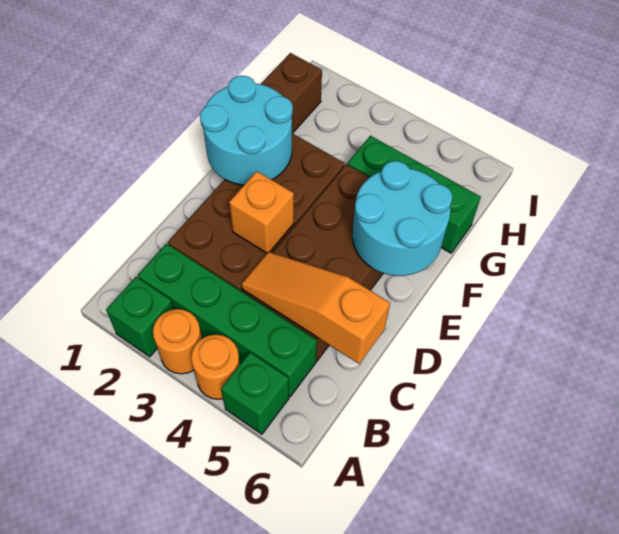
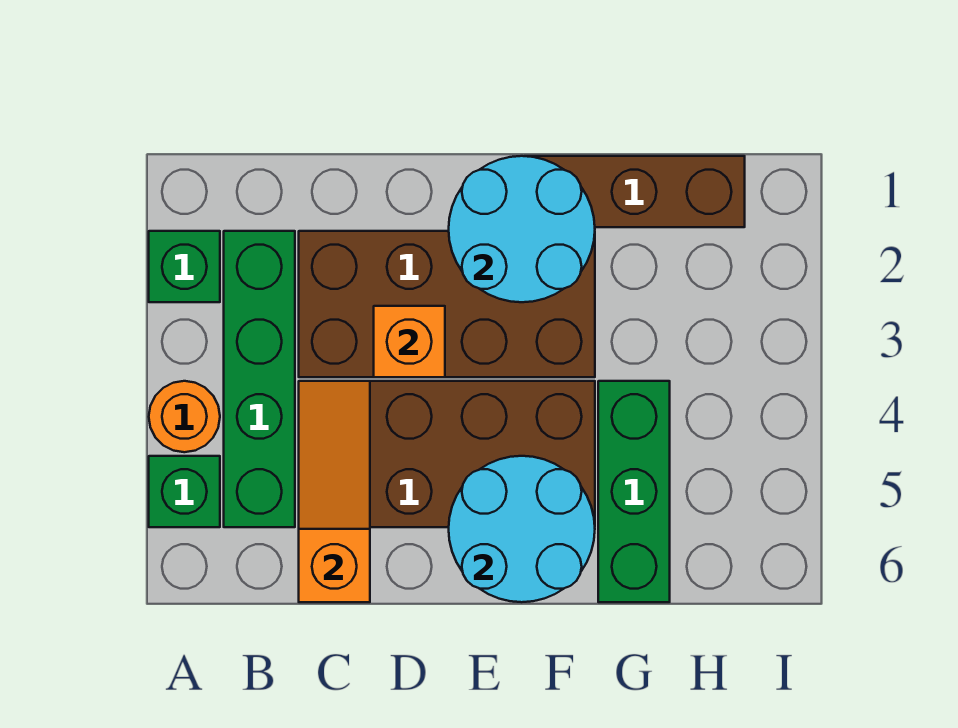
orange round brick A3 level 1 -> none

